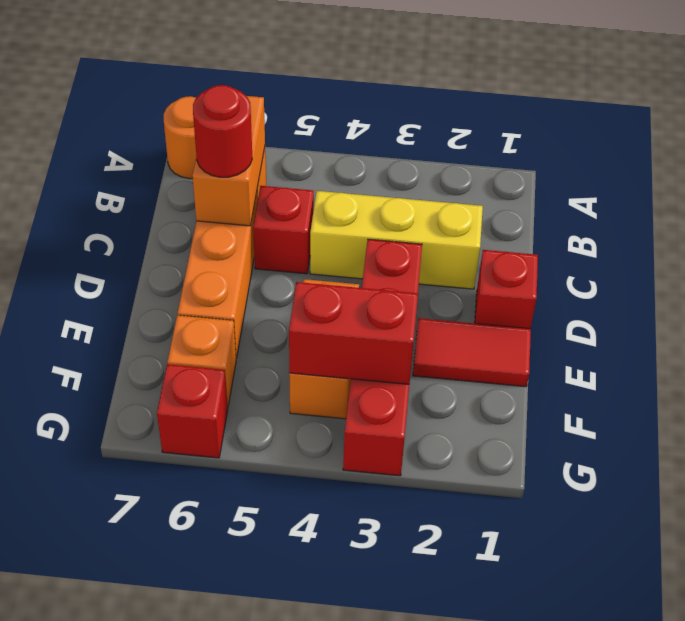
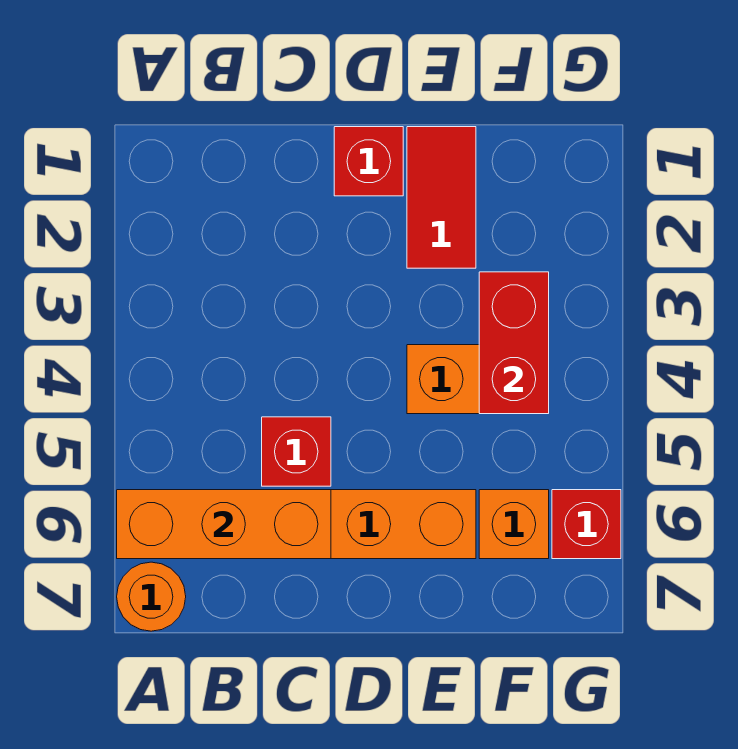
orange brick B6:C6 level 2 -> orange brick A6:C6 level 2
yellow brick C2:C4 level 1 -> none
red round brick C6 level 3 -> none
red brick D3:G3 level 1 -> none

